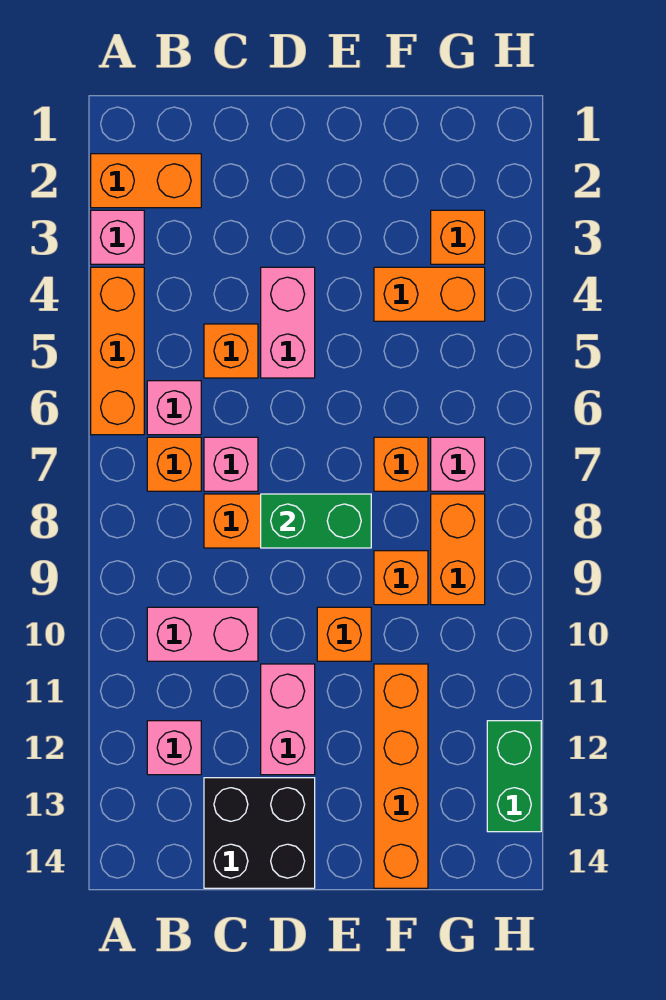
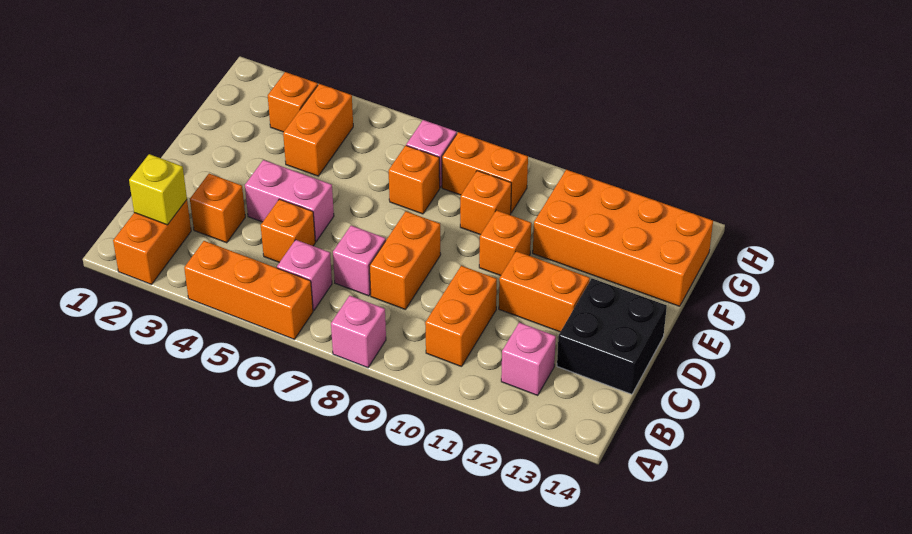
pink brick A3 level 1 -> pink brick A8 level 1
none -> yellow brick B2 level 2
orange brick B7 level 1 -> orange brick C3 level 1
pink brick B10:C10 level 1 -> orange brick B10:C10 level 1
green brick D8:E8 level 2 -> none
pink brick D11:D12 level 1 -> orange brick D11:D12 level 1
orange brick F11:F14 level 1 -> orange brick F11:G14 level 1
green brick H12:H13 level 1 -> none

